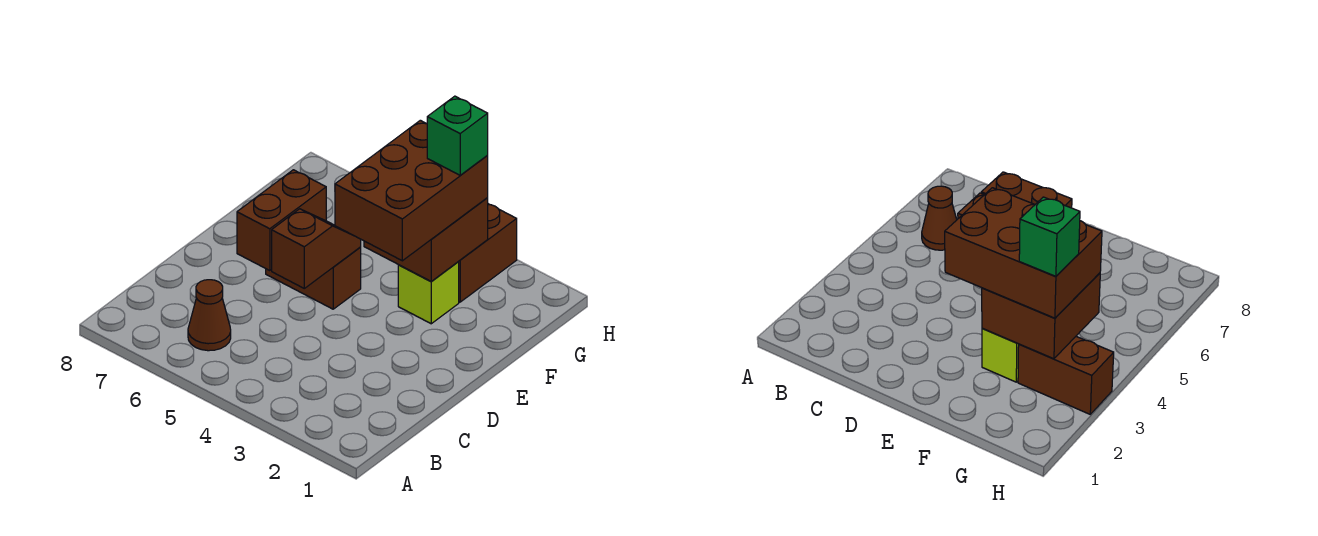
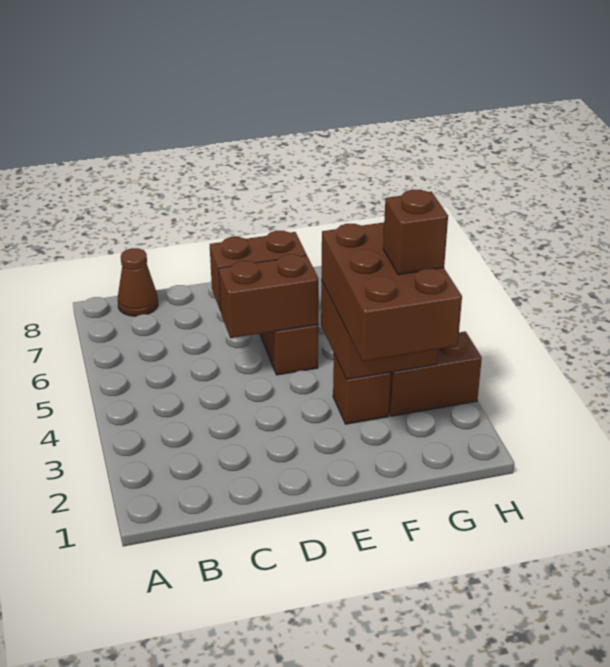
brown cone B6 level 1 -> brown cone B8 level 1
brown slope D5:E5 level 2 top D -> brown brick D5:E5 level 2
brown brick E3:G4 level 3 -> brown brick F2:G4 level 3
lime brick F3 level 1 -> brown brick F3 level 1
green brick G3 level 4 -> brown brick G3 level 4

